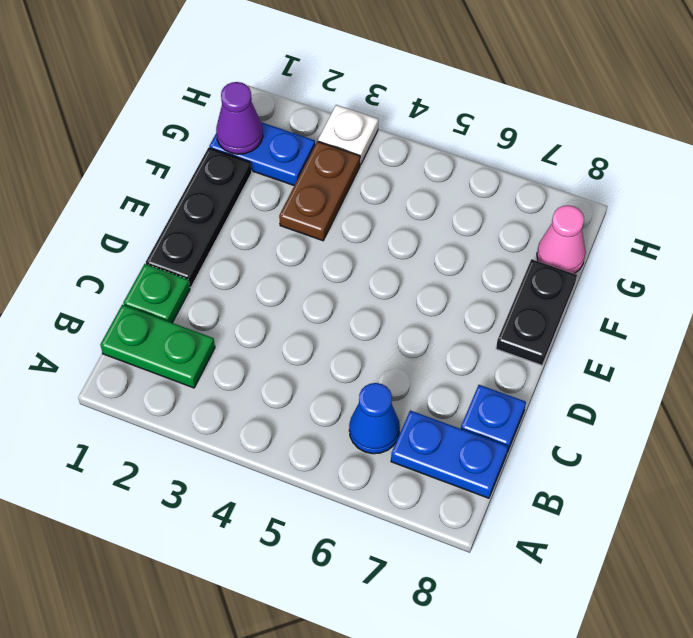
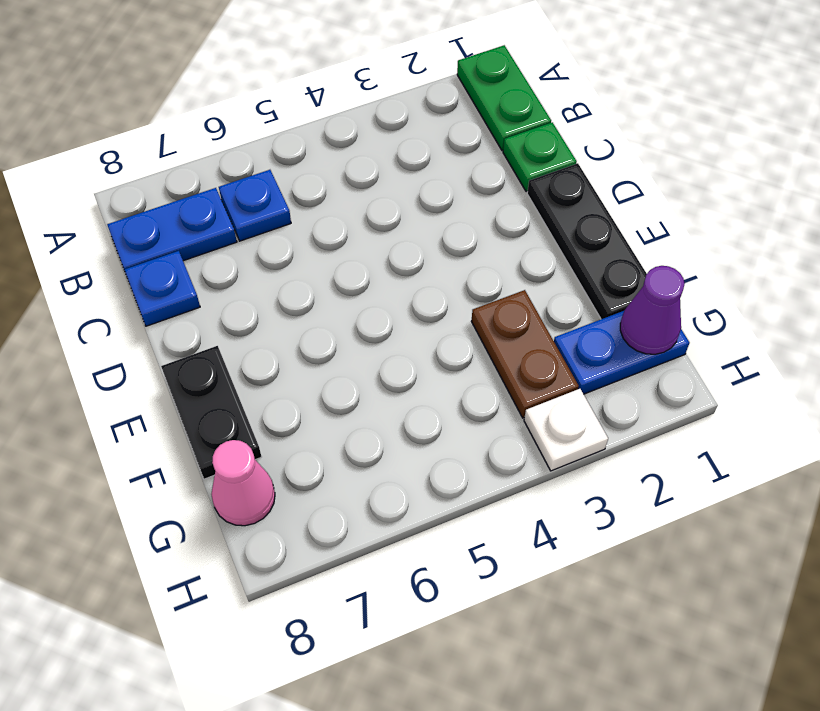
green plate B1:B2 level 1 -> green plate A1:B1 level 1
blue cone B6 level 1 -> blue plate B6 level 1

